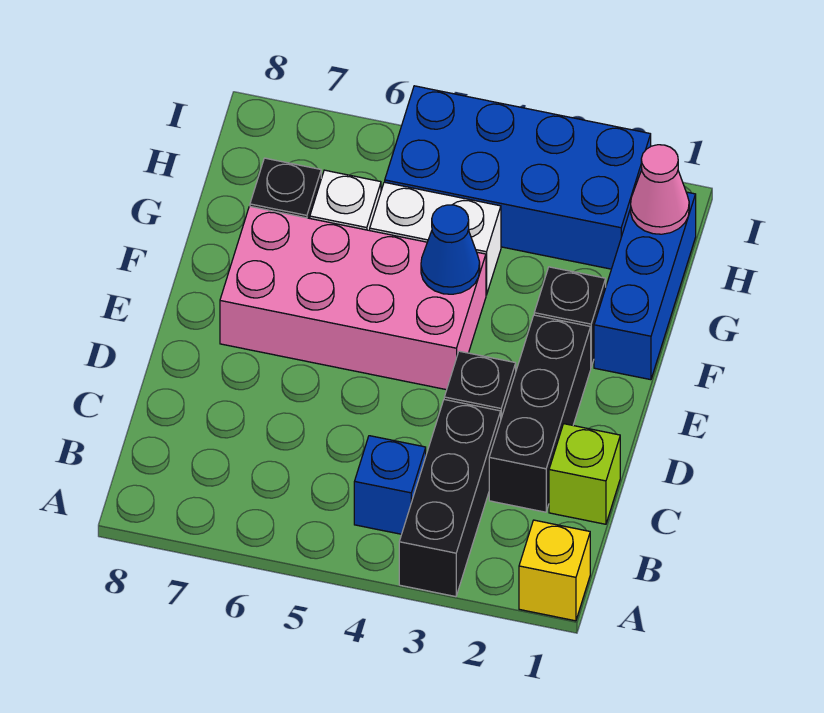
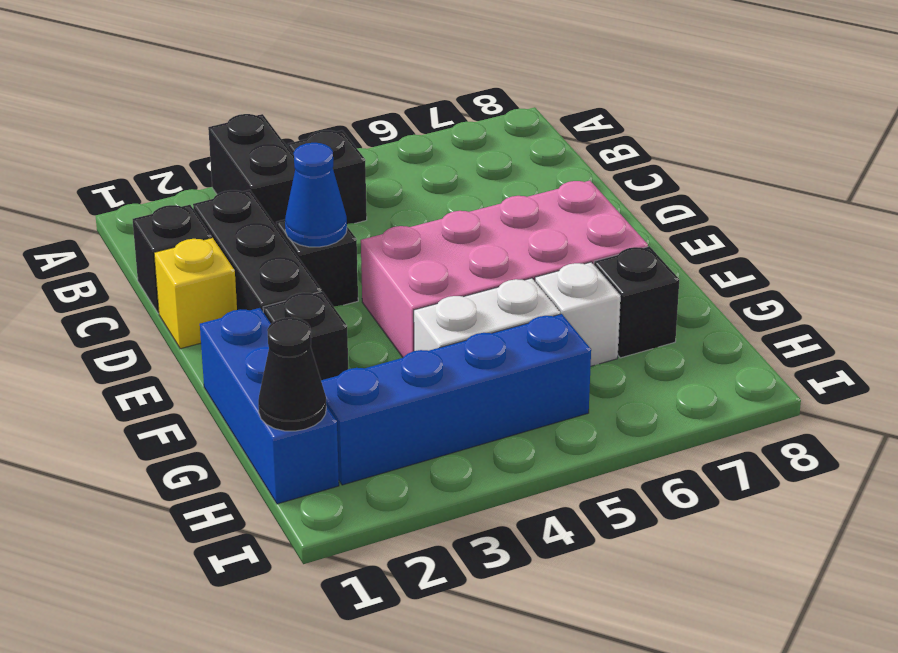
yellow brick A1 level 1 -> yellow brick D1 level 1
black brick A3:C3 level 1 -> black brick A3:B3 level 1
blue brick B4 level 1 -> black brick B4 level 1
lime brick C1 level 1 -> black brick C1 level 1
blue cone F4 level 2 -> blue cone D3 level 2
pink cone H1 level 2 -> black cone H1 level 2
blue brick H2:I5 level 1 -> blue brick H2:H5 level 1

